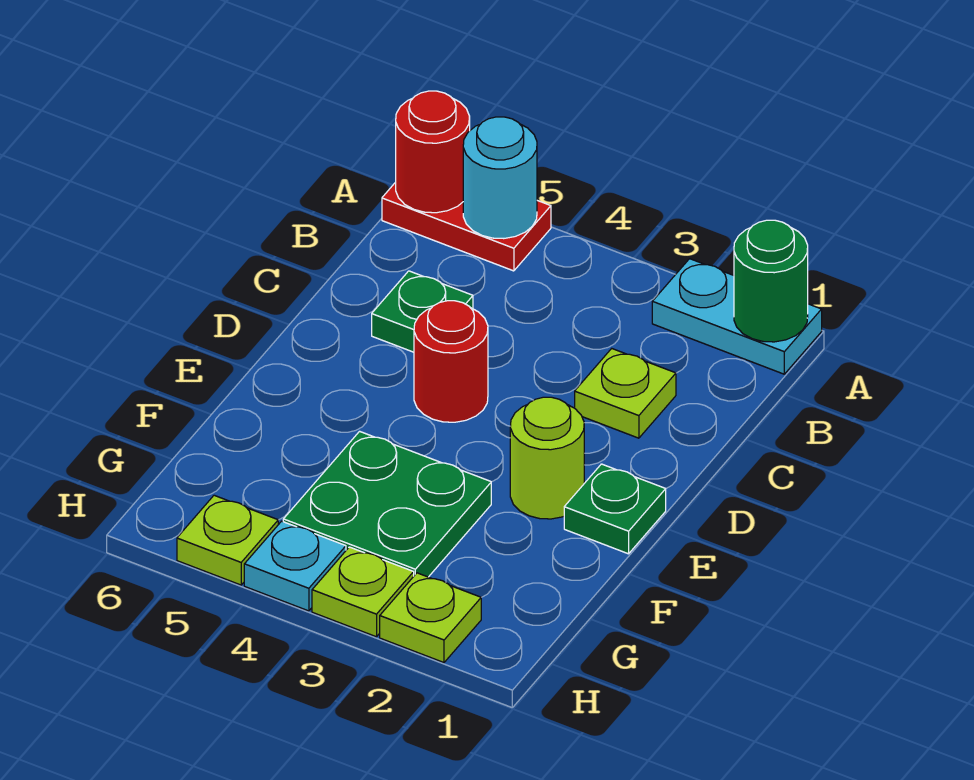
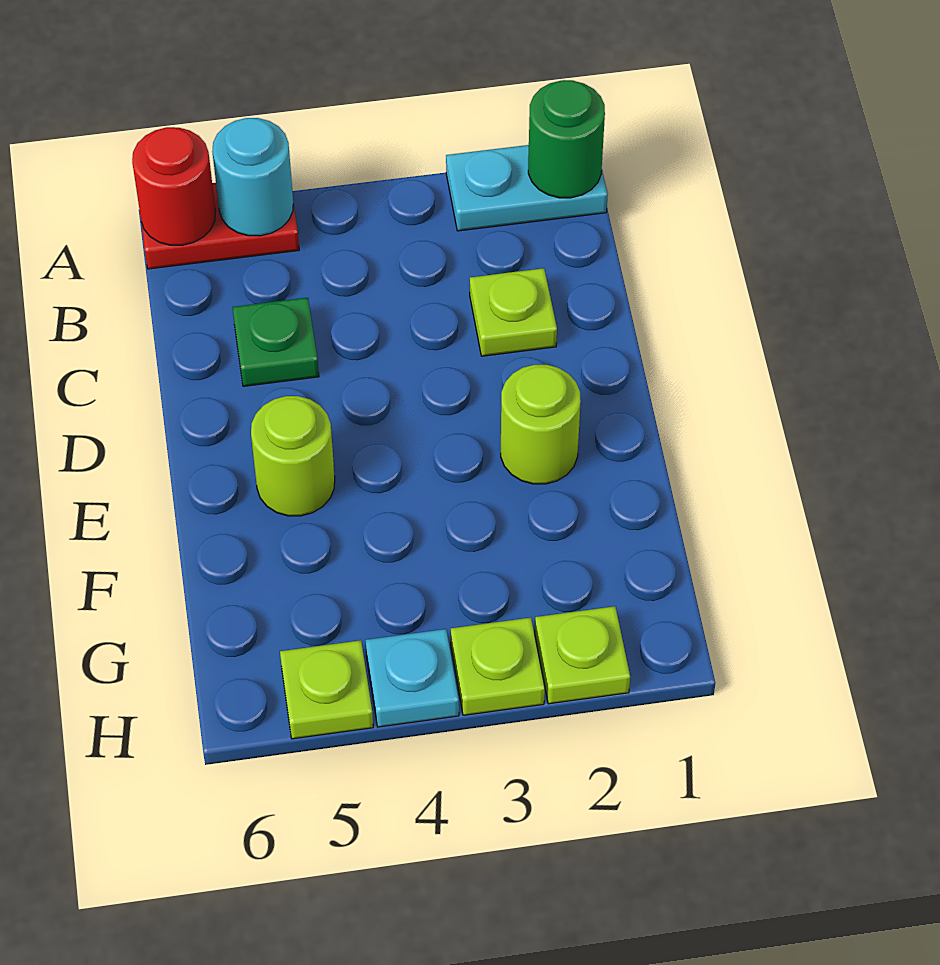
red round brick D4 level 1 -> none
green plate E1 level 1 -> none
none -> lime round brick E5 level 1
green plate F3:G4 level 1 -> none

